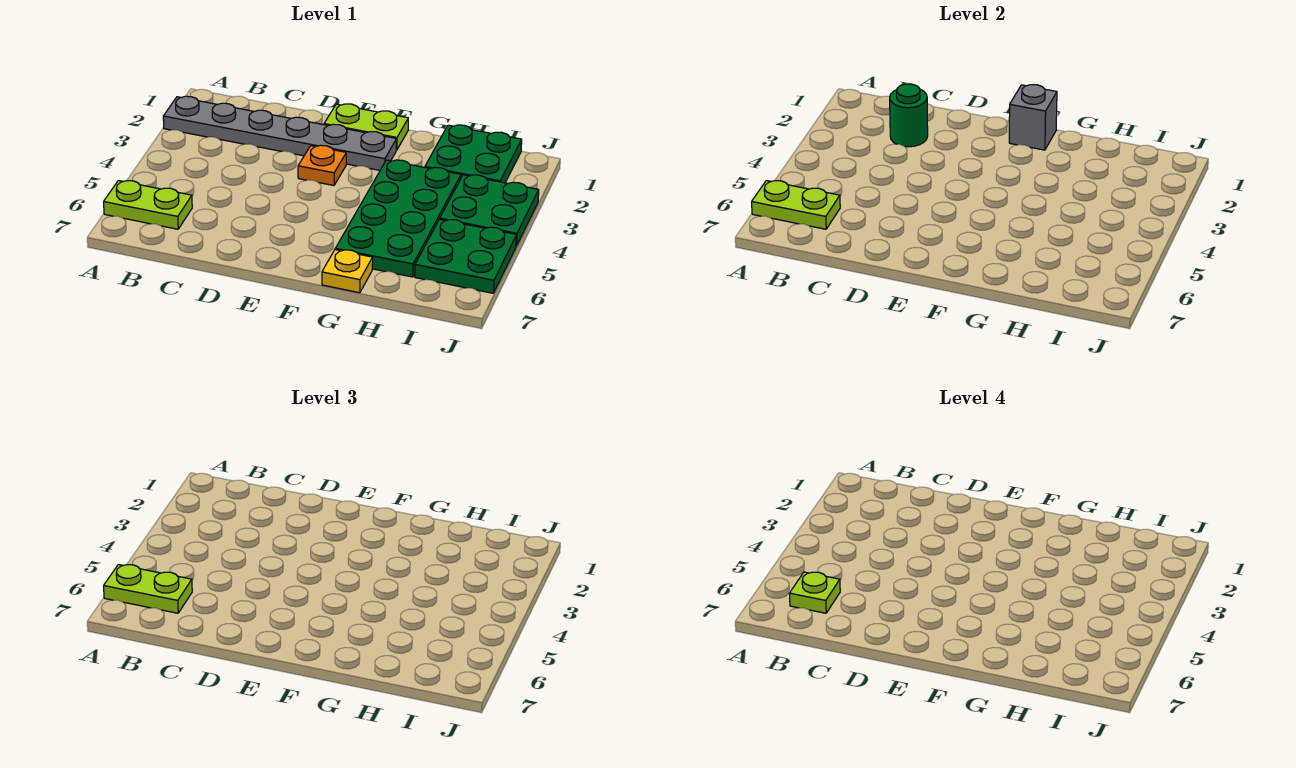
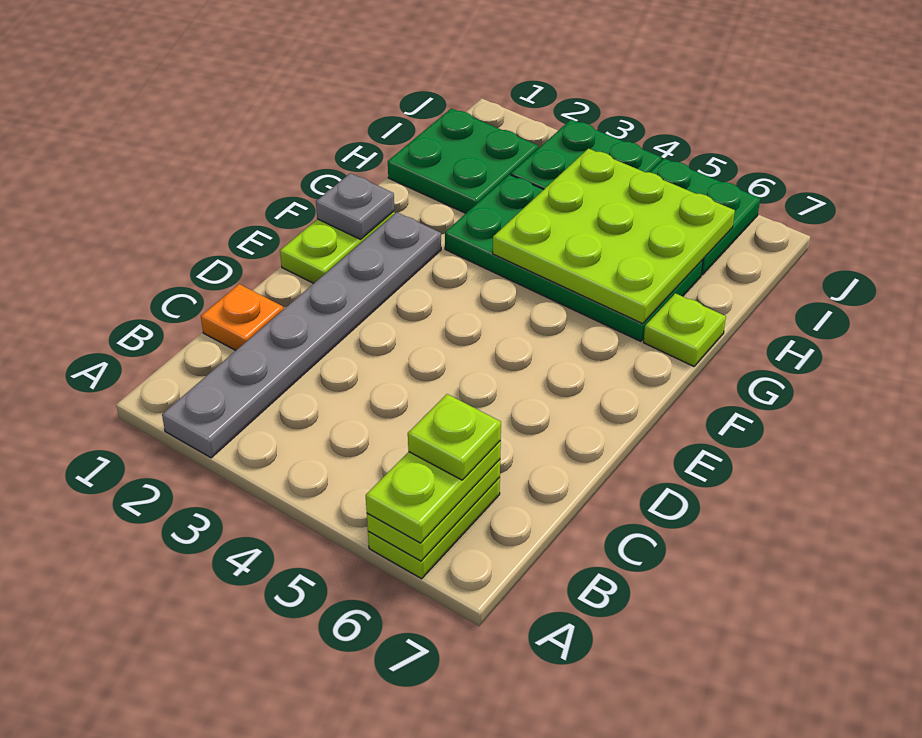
green round brick C2 level 2 -> none
orange plate E3 level 1 -> orange plate C1 level 1
grey brick F1 level 2 -> grey plate F1 level 2
none -> lime plate G4:I6 level 2
yellow plate G7 level 1 -> lime plate G7 level 1

